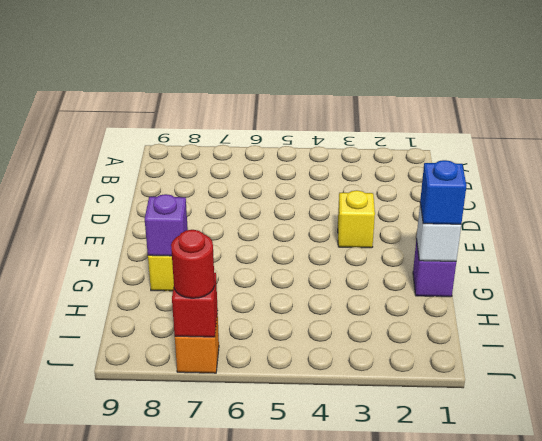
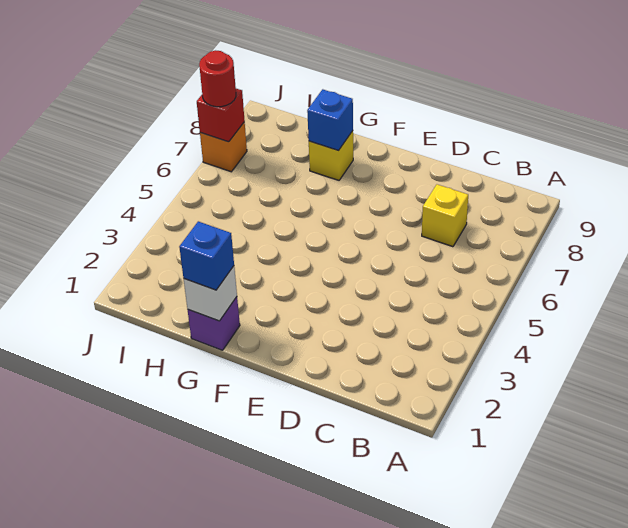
yellow brick E3 level 1 -> yellow brick C7 level 1
purple brick G8 level 2 -> blue brick G8 level 2

